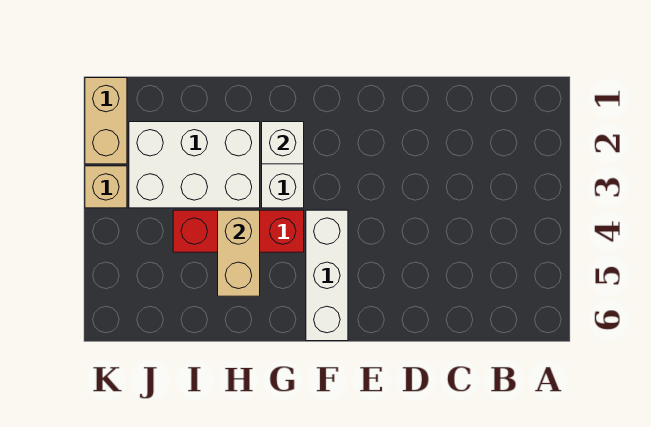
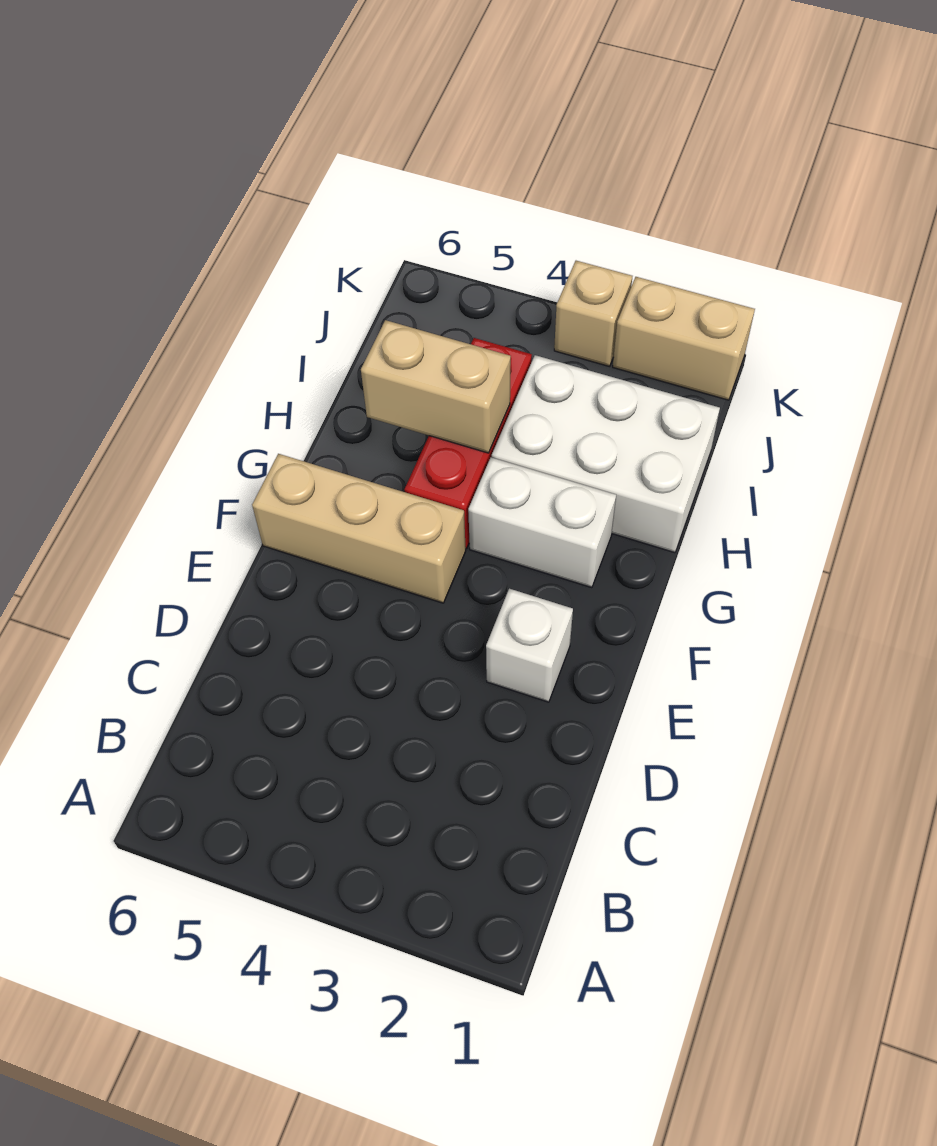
white brick F4:F6 level 1 -> tan brick F4:F6 level 1
white brick G2 level 2 -> white brick E2 level 1
white brick H2:J3 level 1 -> white brick H1:I3 level 1

